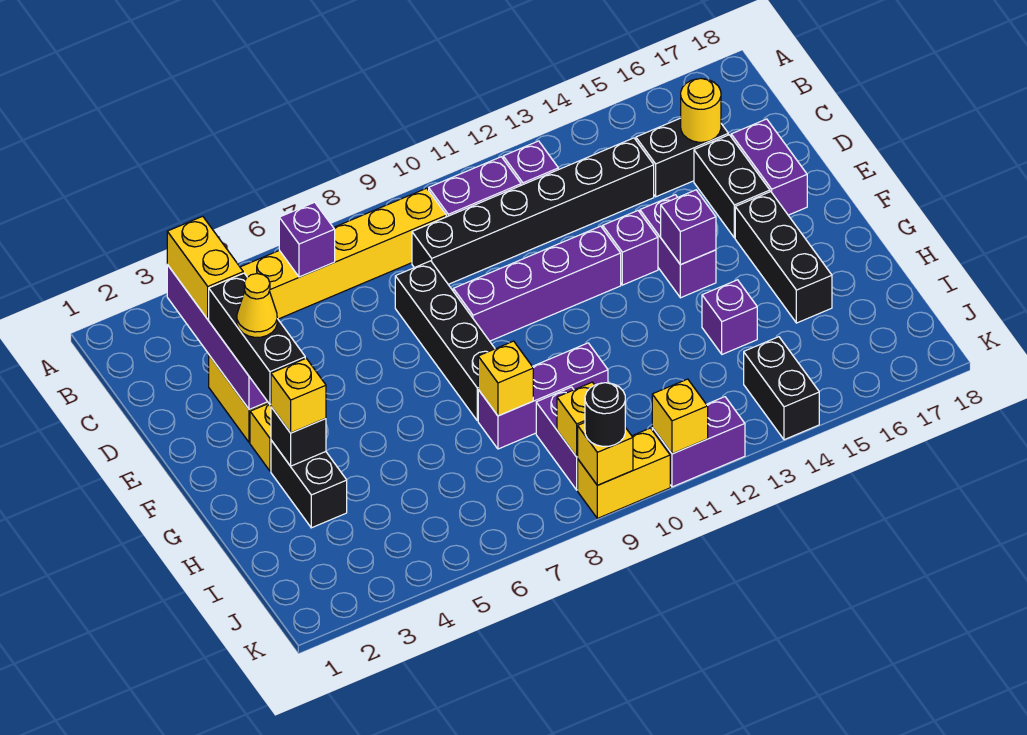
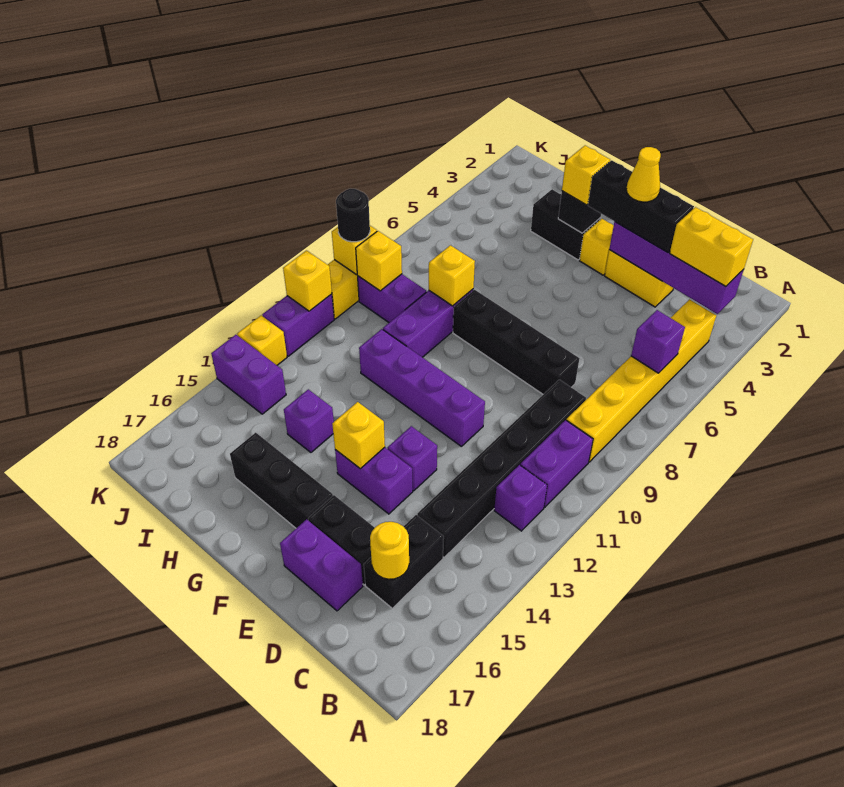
purple brick E9:E12 level 1 -> purple brick E11:H11 level 1
purple brick F14 level 2 -> yellow brick F14 level 2
black brick J14:K14 level 1 -> purple brick J14:K14 level 1
none -> yellow brick K13 level 1

